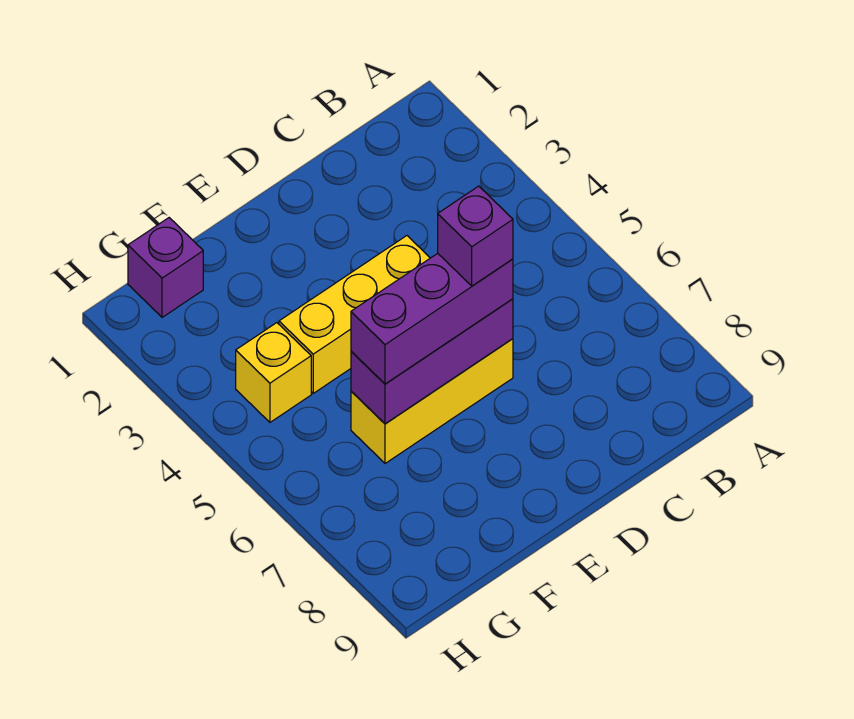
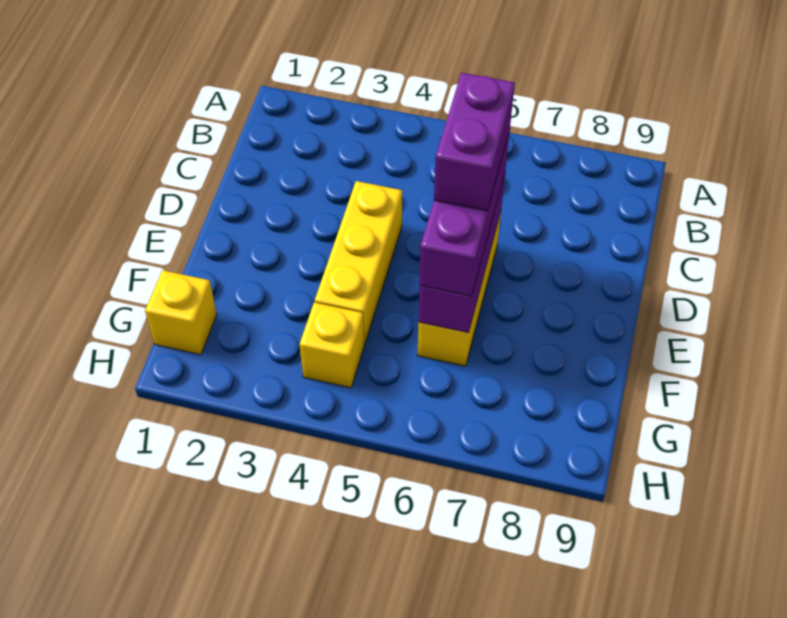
purple brick D6 level 4 -> purple brick D6:E6 level 4
purple brick G1 level 1 -> yellow brick G1 level 1

